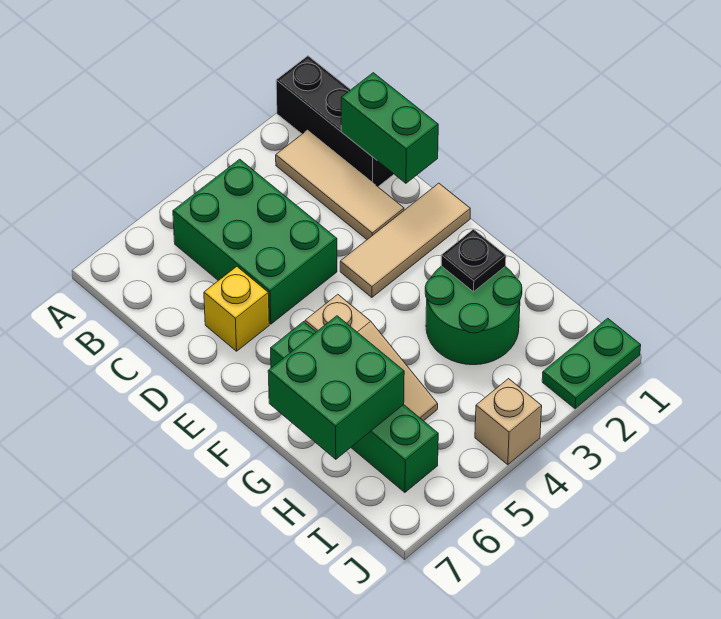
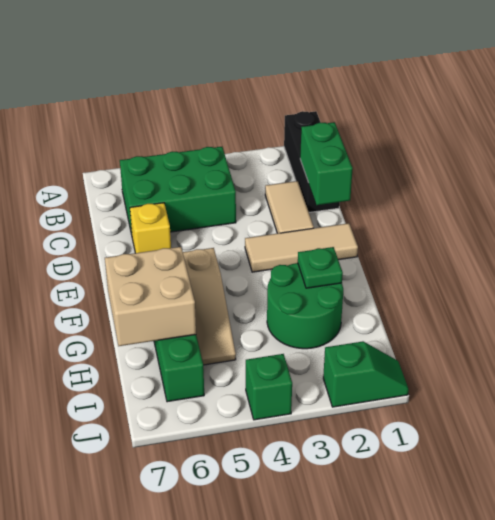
tan tile B2:D2 level 1 -> tan tile C2:D2 level 1
green brick B4:D5 level 1 -> green brick B4:C6 level 1
black plate G2 level 2 -> green plate G2 level 2
green brick G6:H7 level 2 -> tan brick G6:H7 level 2
green plate J1:J2 level 1 -> green slope J1:J2 level 1 top 2
tan brick J4 level 1 -> green brick J4 level 1

